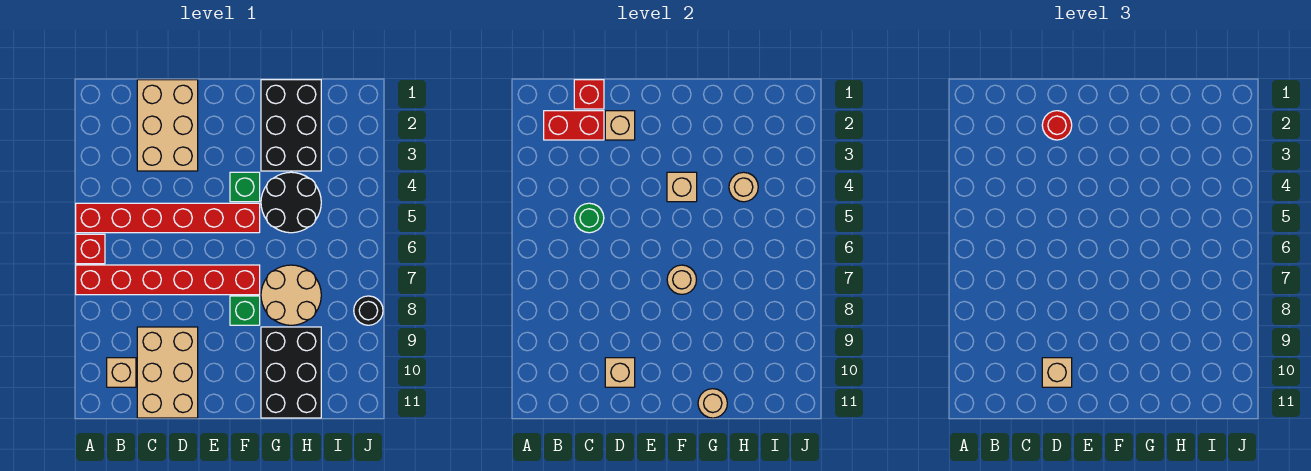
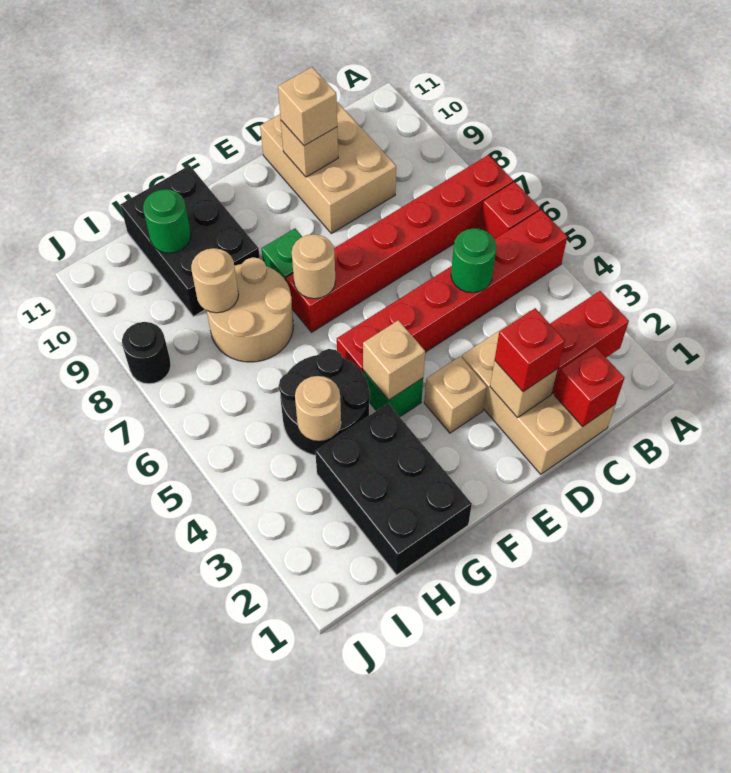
tan brick B10 level 1 -> tan brick E3 level 1
red round brick D2 level 3 -> red brick D2 level 3
tan round brick G11 level 2 -> tan round brick H8 level 2
none -> green round brick H10 level 2

